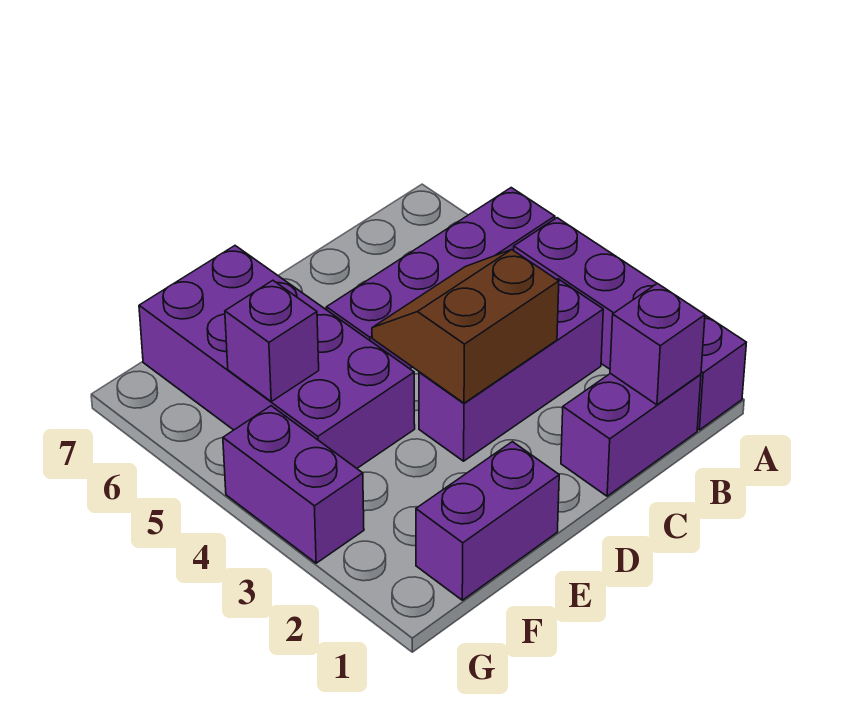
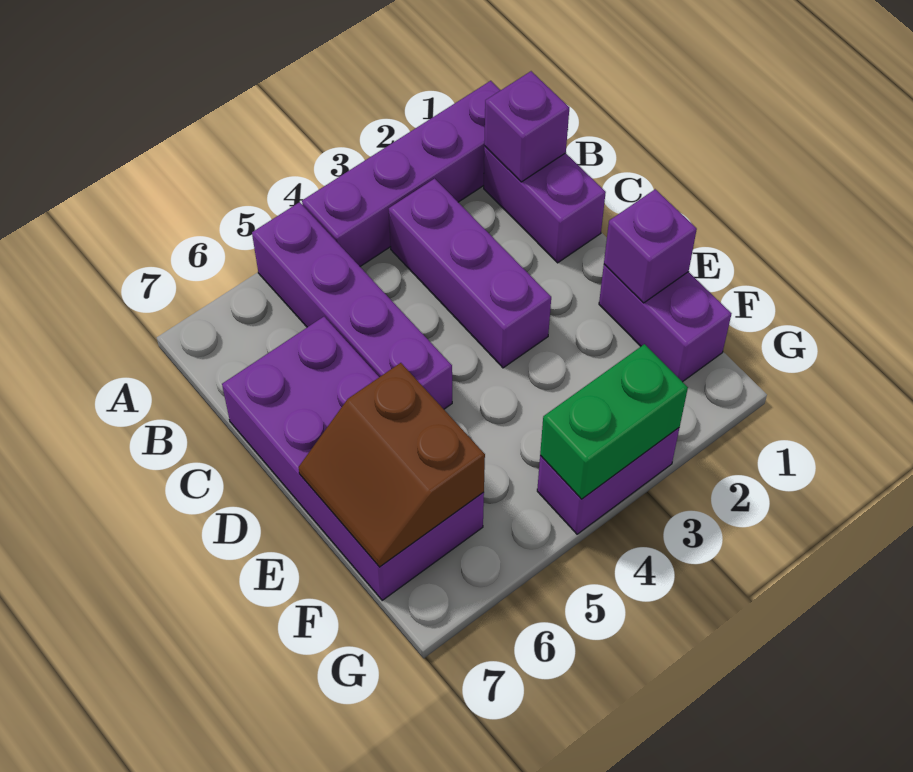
brown slope C3:D4 level 2 top 3 -> brown slope E6:F7 level 2 top 6
purple brick E4:F7 level 1 -> purple brick C6:F7 level 1
purple brick F5 level 2 -> purple brick E1 level 2
none -> green brick G3:G4 level 2

